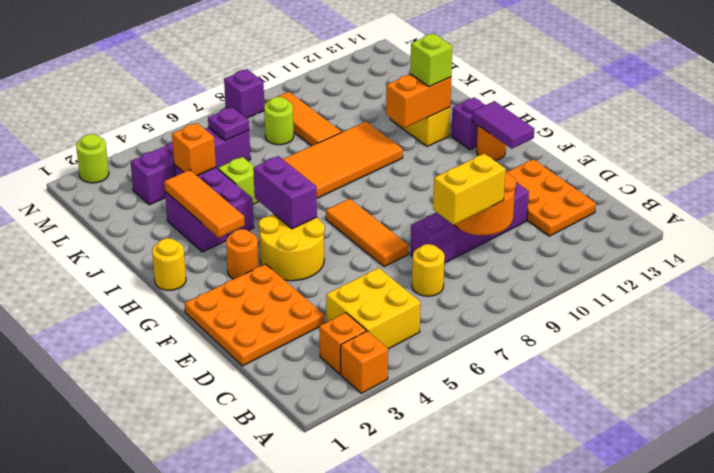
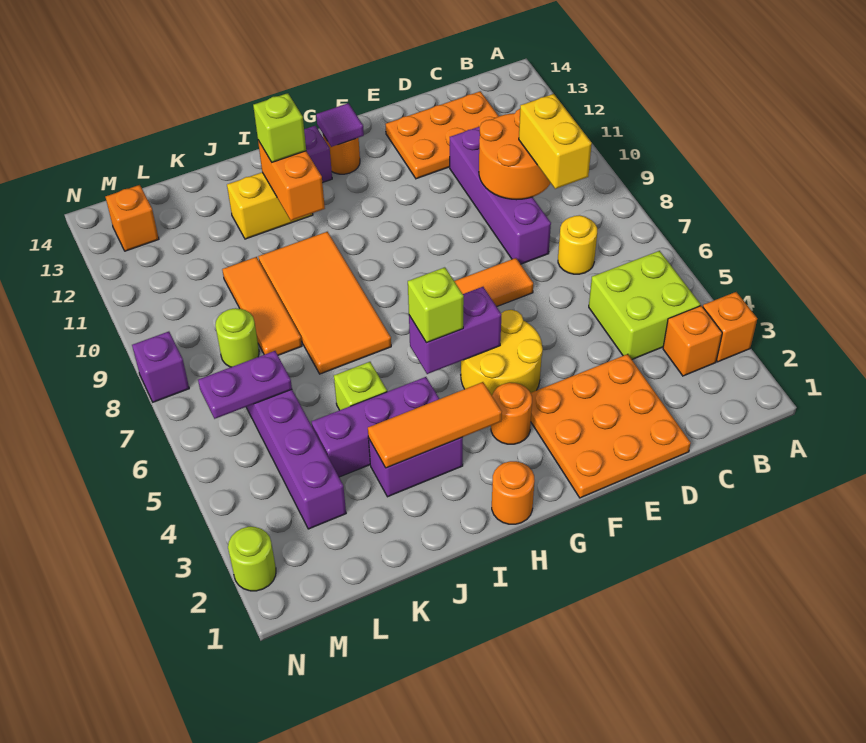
yellow brick B4:C5 level 1 -> lime brick B4:C5 level 1
purple tile F13:G13 level 2 -> purple tile G13 level 2
yellow round brick H1 level 1 -> orange round brick H1 level 1
none -> lime brick H5 level 3
orange brick K4 level 2 -> orange brick M13 level 1
orange tile K9:M9 level 1 -> orange tile K8:K10 level 1
purple plate L6 level 2 -> purple plate L6:M6 level 2

